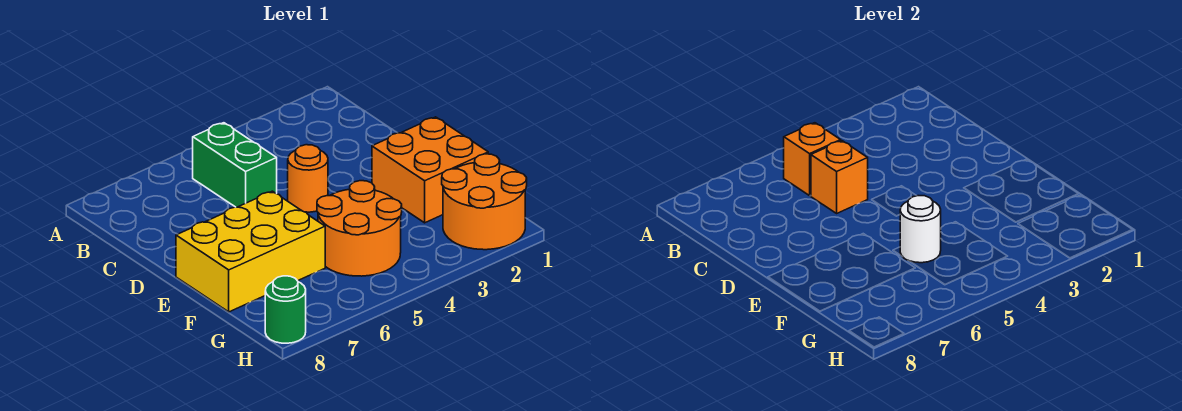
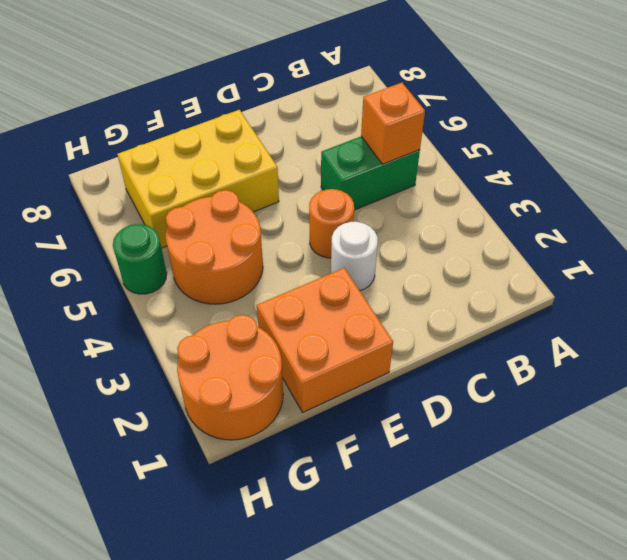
orange brick C5 level 2 -> none
yellow brick E6:F8 level 1 -> yellow brick E6:G7 level 1
white round brick F5 level 2 -> white round brick D3 level 1
green round brick H8 level 1 -> green round brick H5 level 1

